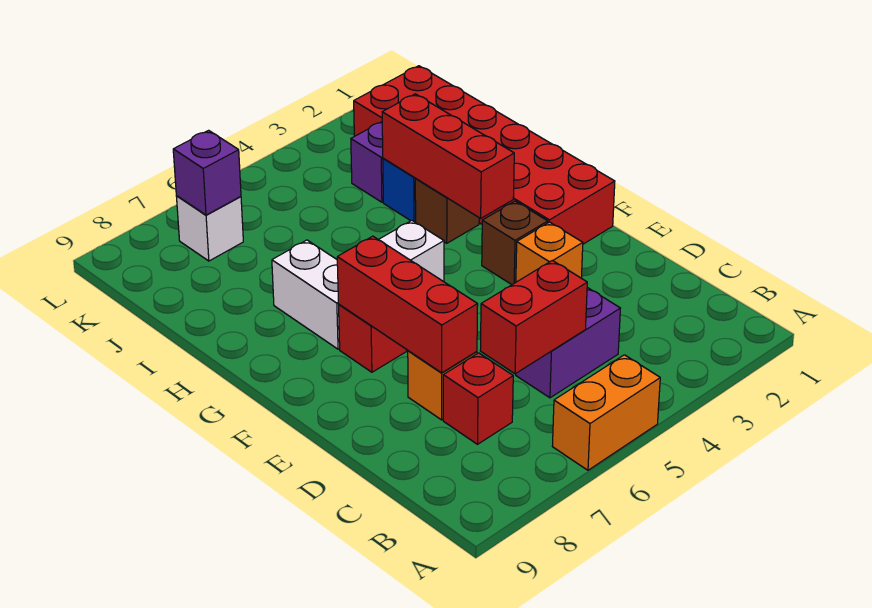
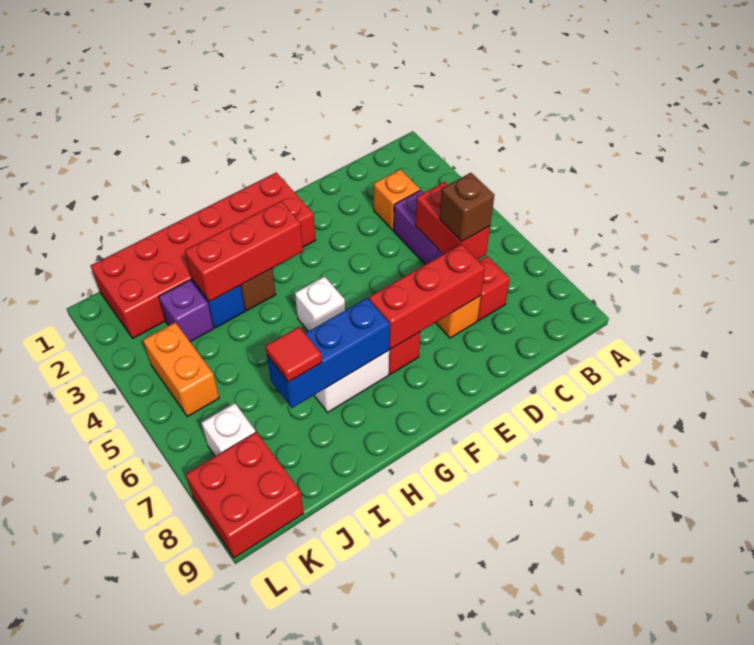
orange brick A5:A6 level 1 -> orange brick K4:K5 level 1
orange brick E3 level 1 -> orange brick C3 level 1
brown brick F3 level 1 -> brown brick C6 level 3
none -> blue brick G7:I7 level 2
none -> red tile I7 level 3
purple brick K7 level 2 -> none
none -> red brick K8:L9 level 1

